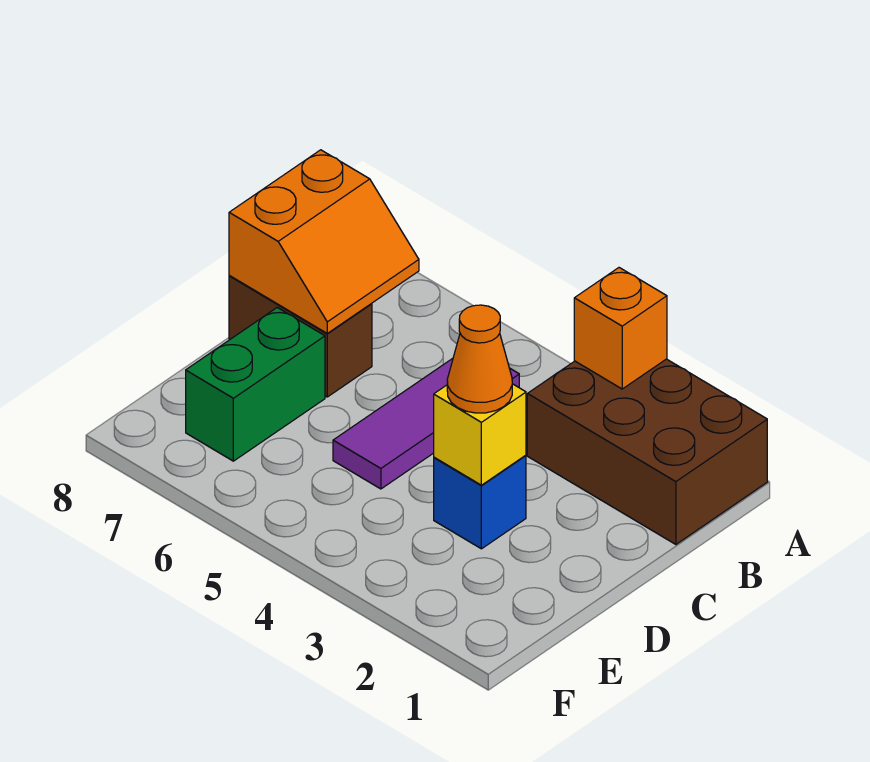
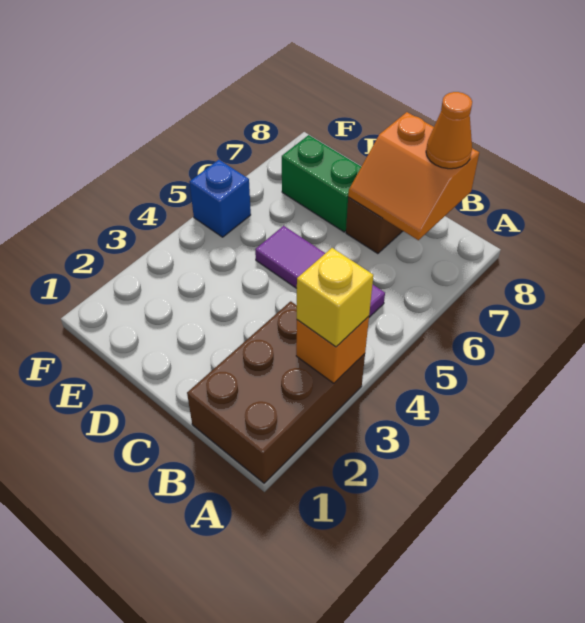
blue brick D3 level 1 -> blue brick F5 level 1
yellow brick D3 level 2 -> yellow brick A3 level 3
orange cone D3 level 3 -> orange cone B8 level 3

